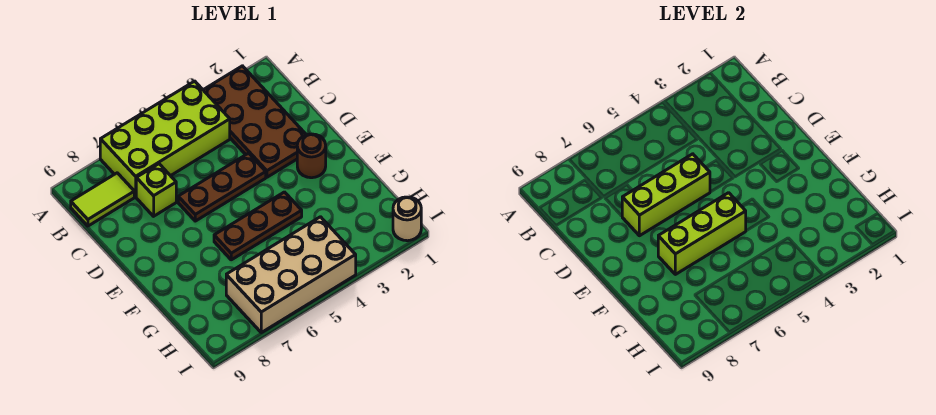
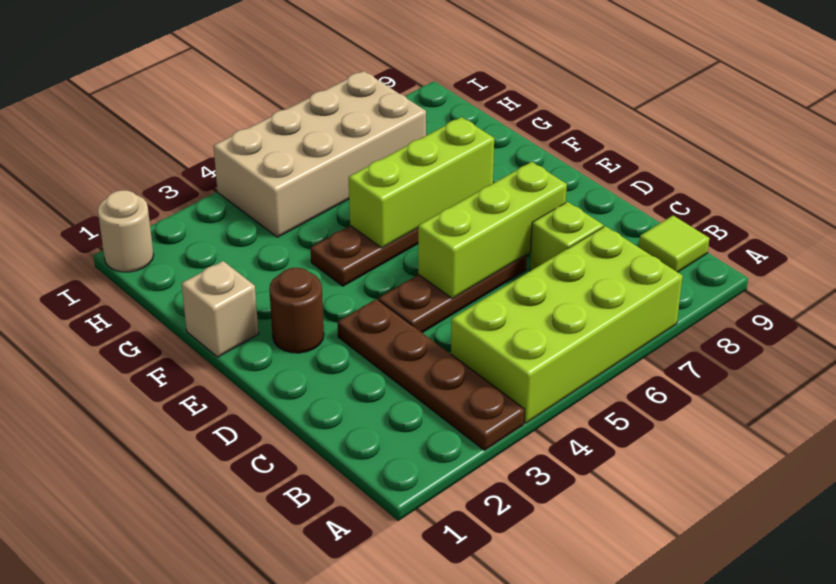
brown plate A2:D3 level 1 -> brown plate A3:D3 level 1
lime tile B8:B9 level 1 -> lime tile B9 level 1
none -> tan brick F1 level 1

